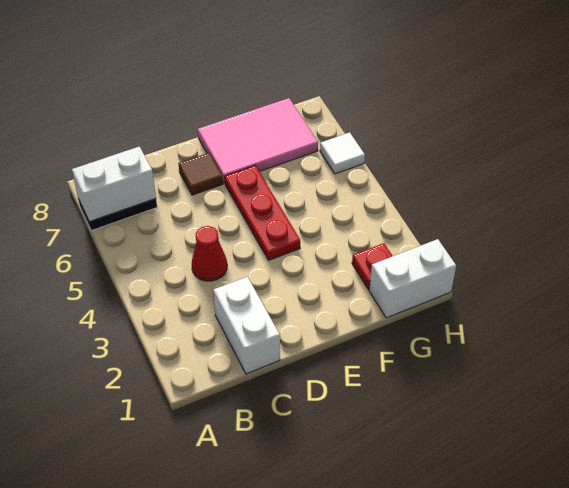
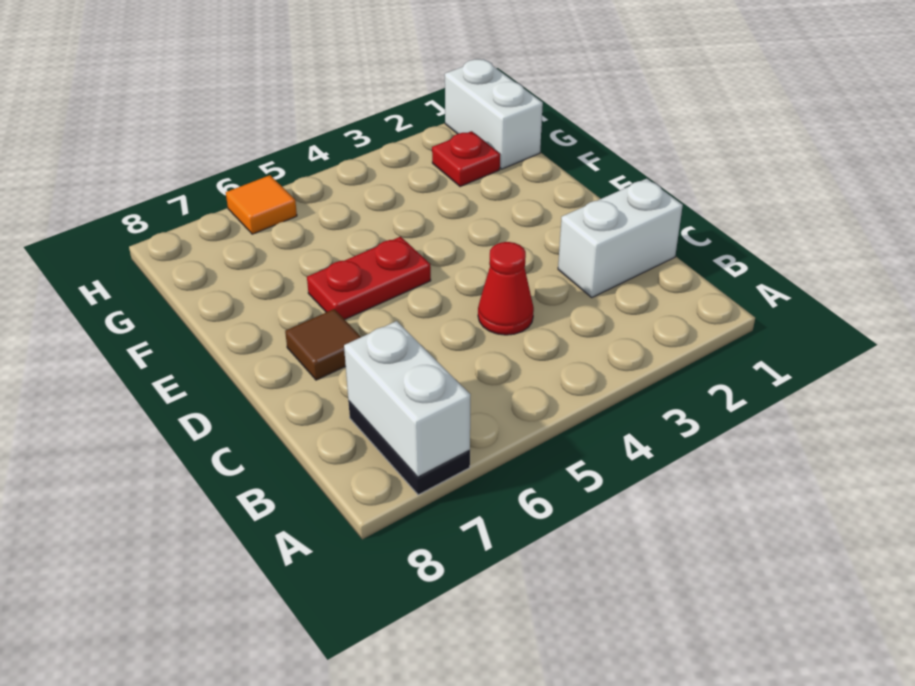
red plate E4:E6 level 1 -> red plate E5:E6 level 1
pink tile E7:G8 level 1 -> none
white tile H6 level 1 -> orange tile H6 level 1

